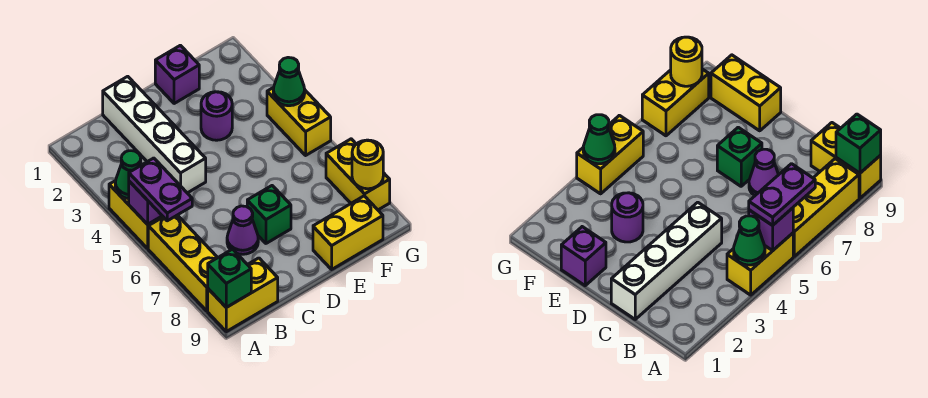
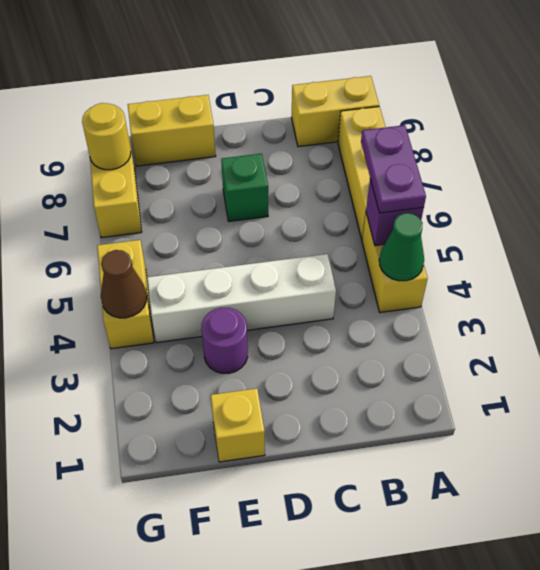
green brick A9 level 2 -> none
white brick C1:C4 level 1 -> white brick C4:F4 level 1
purple cone C7 level 1 -> none
purple brick E1 level 1 -> yellow brick E1 level 1
green cone G4 level 2 -> brown cone G4 level 2

